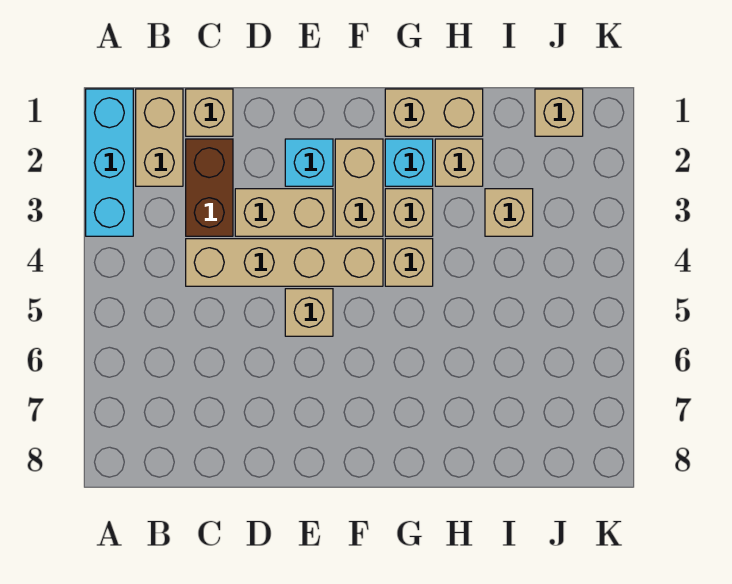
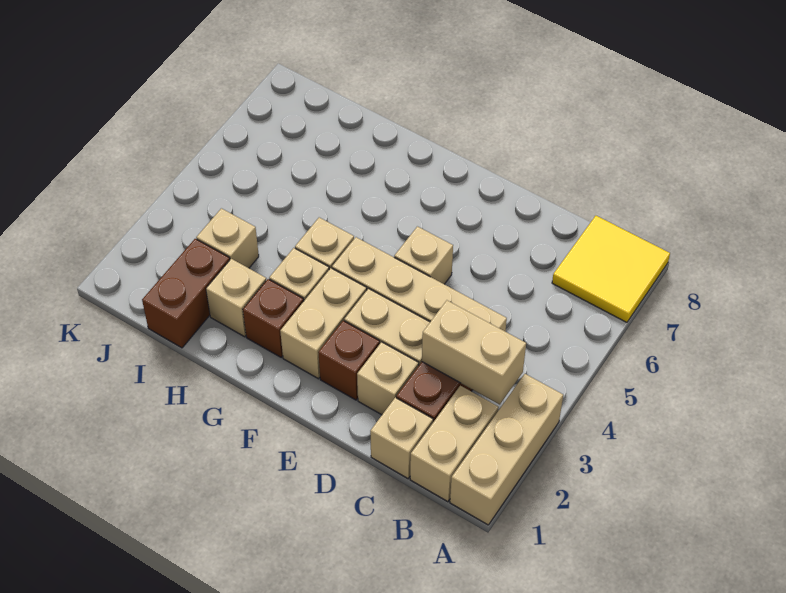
cyan brick A1:A3 level 1 -> tan brick A1:A3 level 1
none -> yellow tile A7:B8 level 1
cyan brick E2 level 1 -> brown brick E2 level 1
tan brick G1:H1 level 1 -> tan brick B3:C3 level 2
cyan brick G2 level 1 -> brown brick G2 level 1
none -> brown brick I1:I2 level 1
tan brick J1 level 1 -> tan brick D2 level 1

